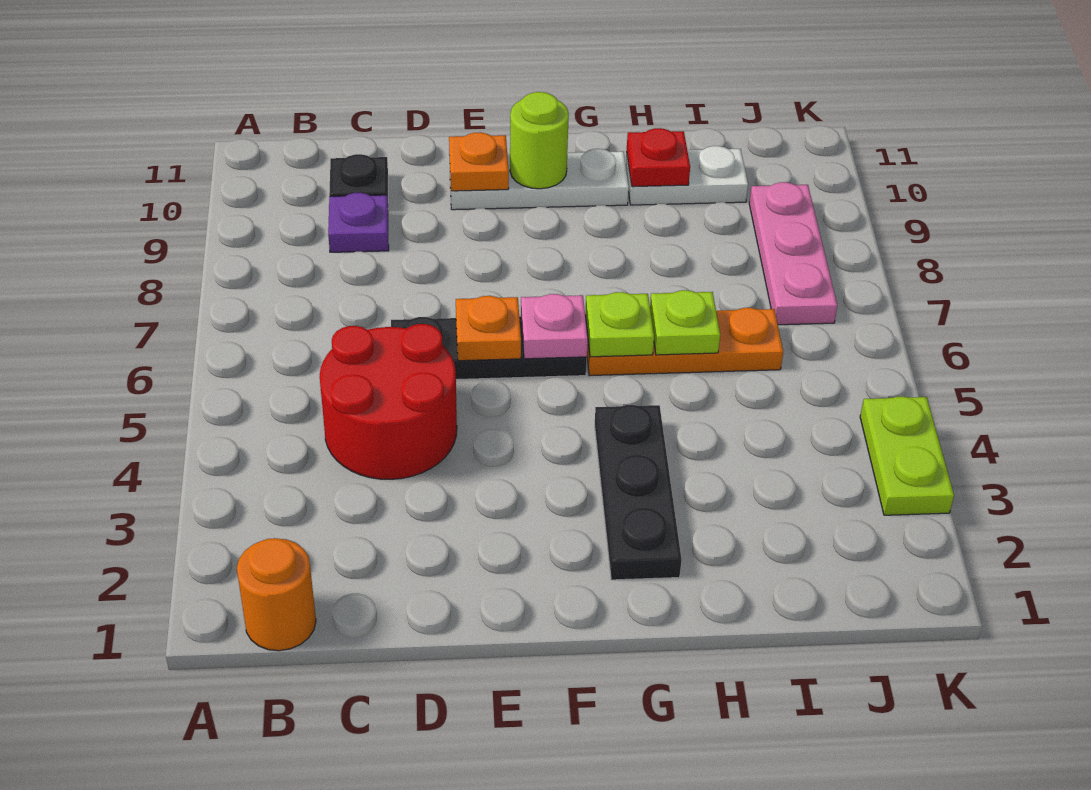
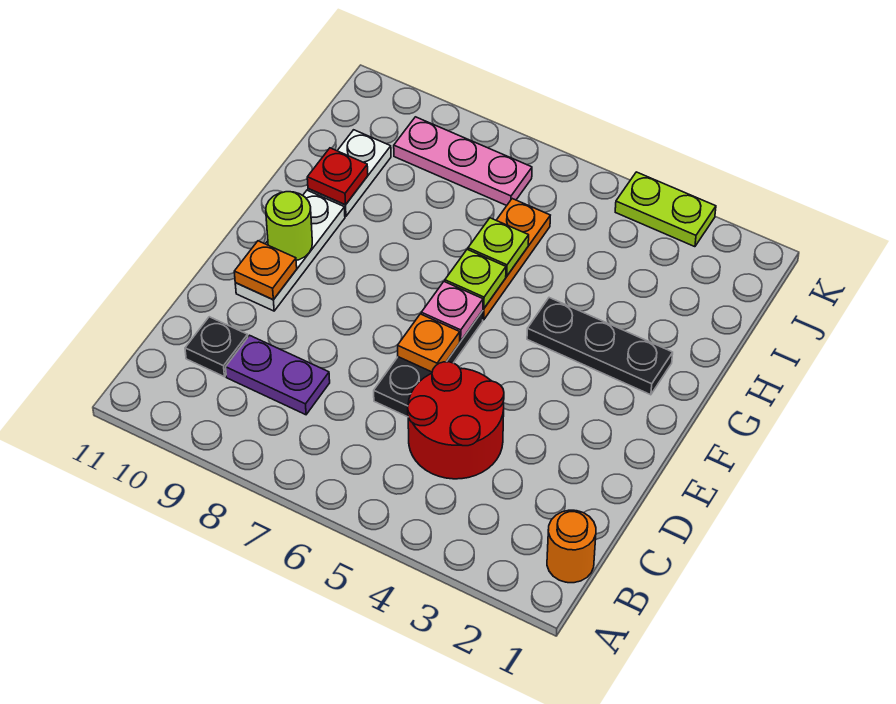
purple plate C9 level 1 -> purple plate C8:C9 level 1

